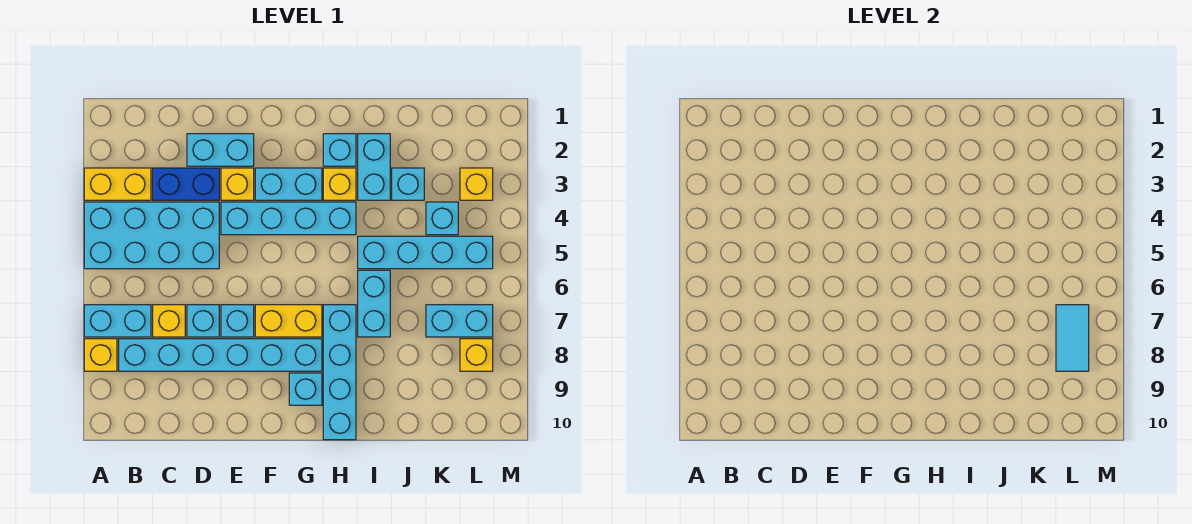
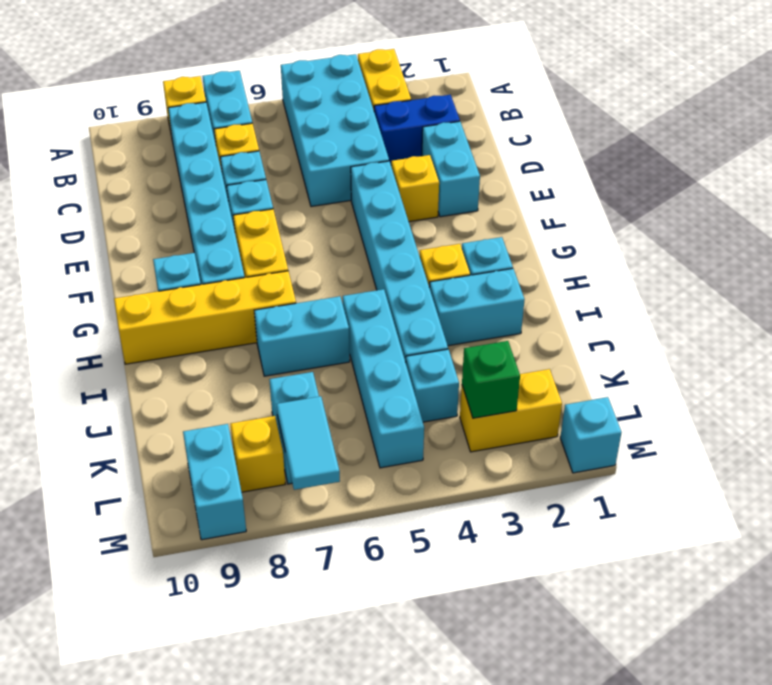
blue brick C3:D3 level 1 -> blue brick C2:C3 level 1
cyan brick E4:H4 level 1 -> cyan brick E4:J4 level 1
cyan brick F3:G3 level 1 -> cyan brick L9:M9 level 1
cyan brick H7:H10 level 1 -> yellow brick H7:H10 level 1
cyan brick J3 level 1 -> cyan brick M1 level 1
yellow brick L3 level 1 -> yellow brick L2:L3 level 1
none -> green brick L3 level 2
cyan tile L7:L8 level 2 -> cyan tile L7:M7 level 2

